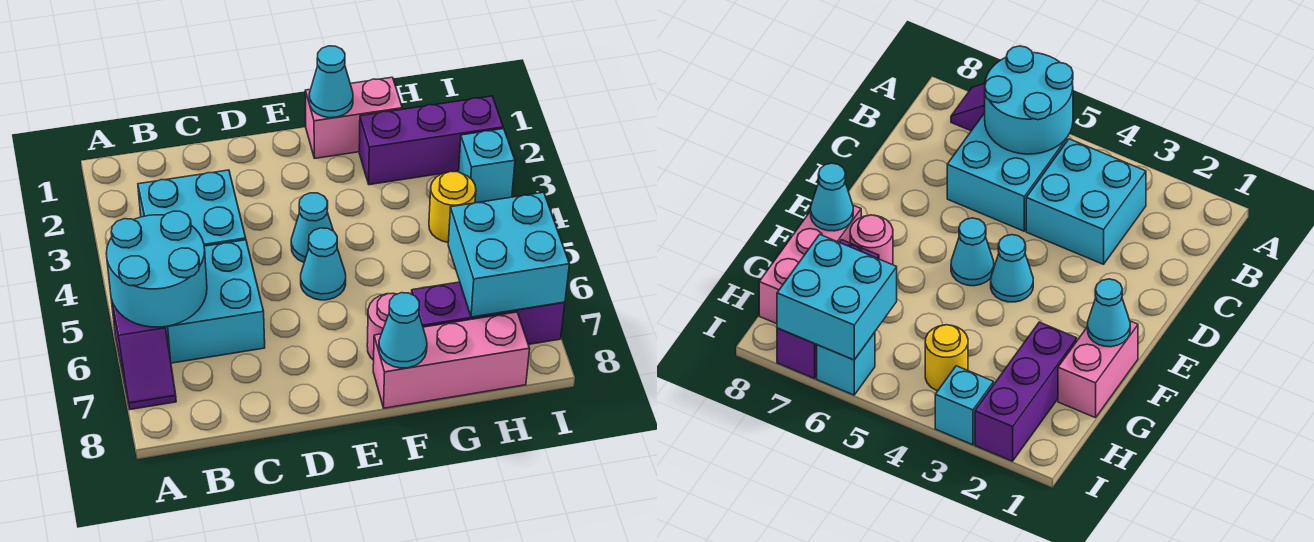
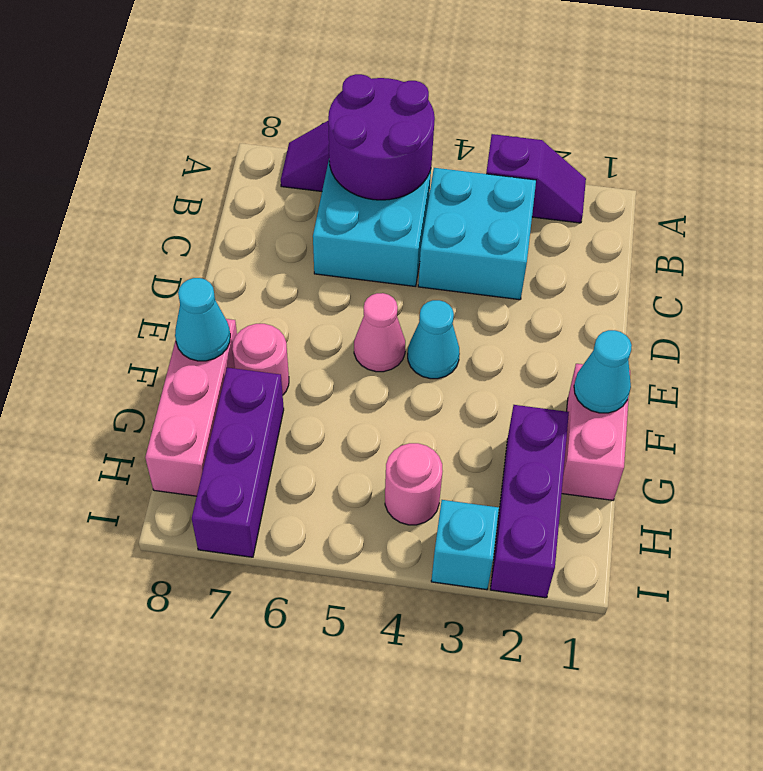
none -> purple slope A2:A3 level 1 top 3
cyan round brick A5:B6 level 2 -> purple round brick A5:B6 level 2
cyan cone E5 level 1 -> pink cone E5 level 1
yellow round brick H4 level 1 -> pink round brick H4 level 1
cyan brick H6:I7 level 2 -> none
cyan brick I6 level 1 -> none

